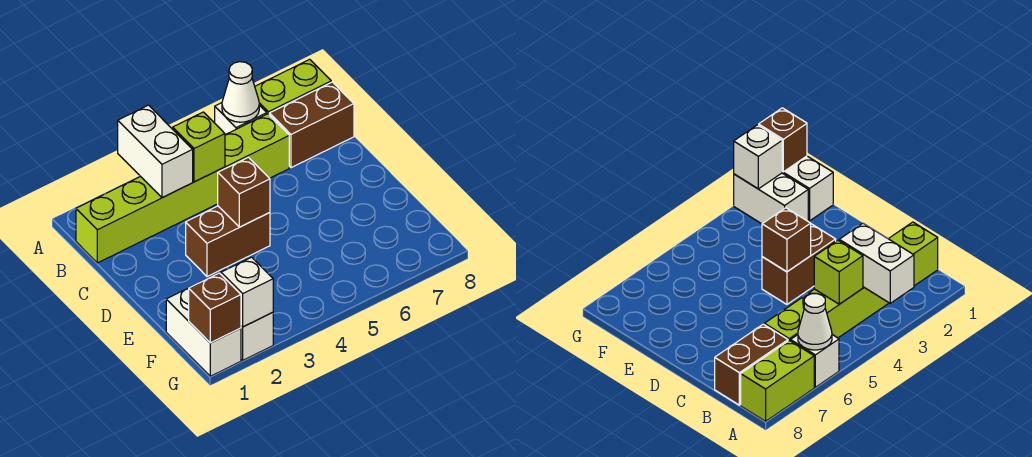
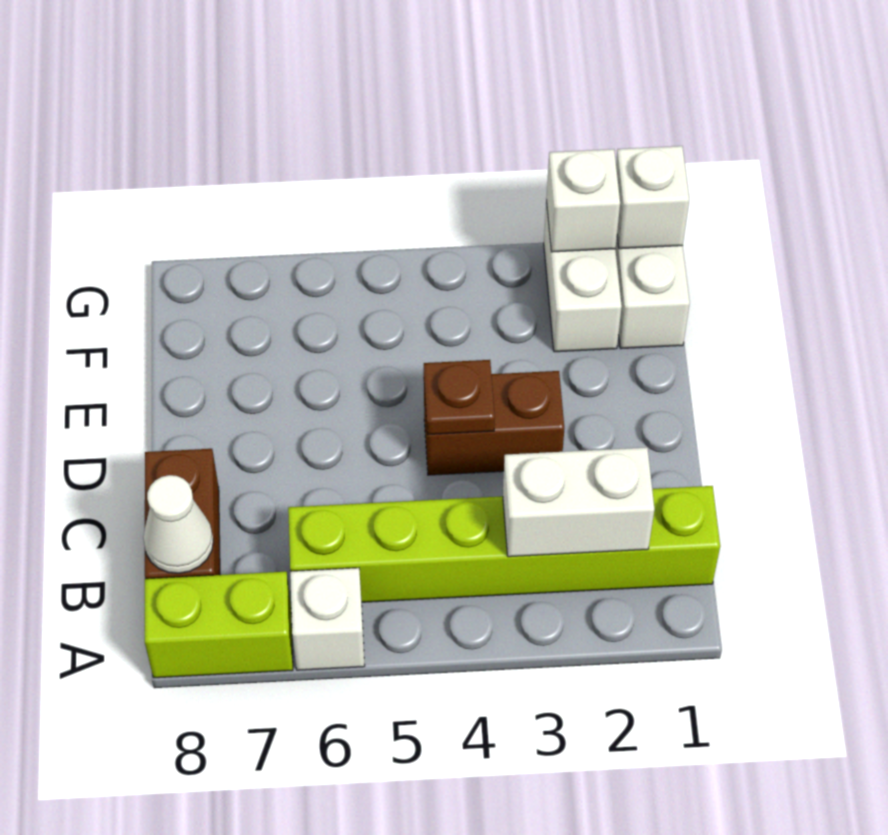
white brick A3:B3 level 2 -> white brick B2:B3 level 2
white cone A6 level 2 -> white cone B8 level 2
lime brick B4 level 2 -> none
brown brick B7:B8 level 1 -> brown brick B8:C8 level 1
brown brick D4 level 2 -> brown plate D4 level 2
brown brick G1 level 2 -> white brick G1 level 2

